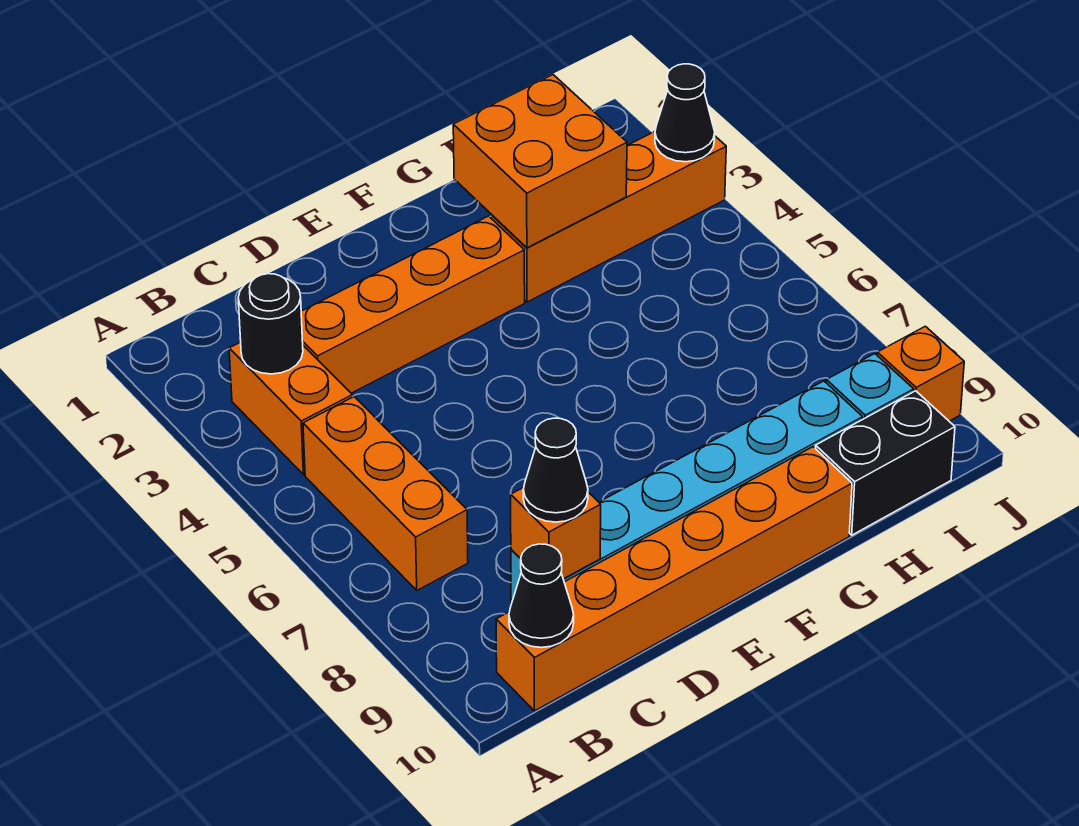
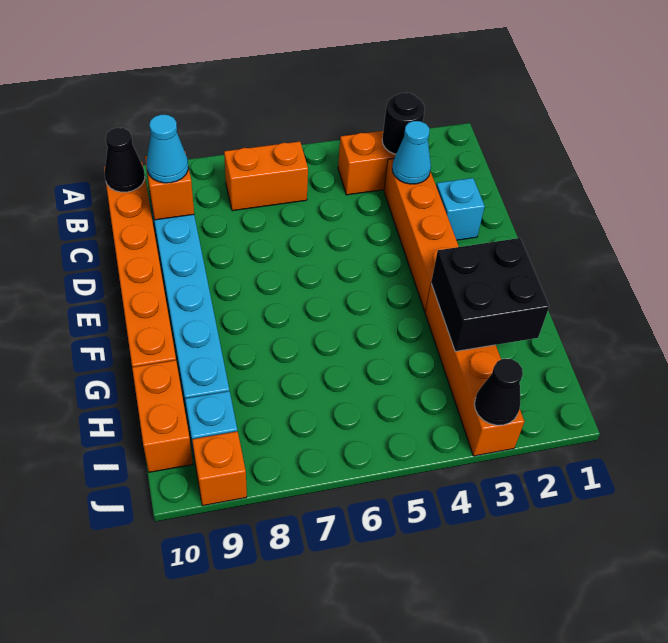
orange brick B5:B7 level 1 -> orange brick B6:B7 level 1
none -> cyan cone C3 level 2
black cone C9 level 3 -> cyan cone C9 level 3
none -> cyan brick D2 level 1
orange brick G2:H3 level 2 -> black brick G2:H3 level 2
black brick H10:I10 level 1 -> orange brick H10:I10 level 1

